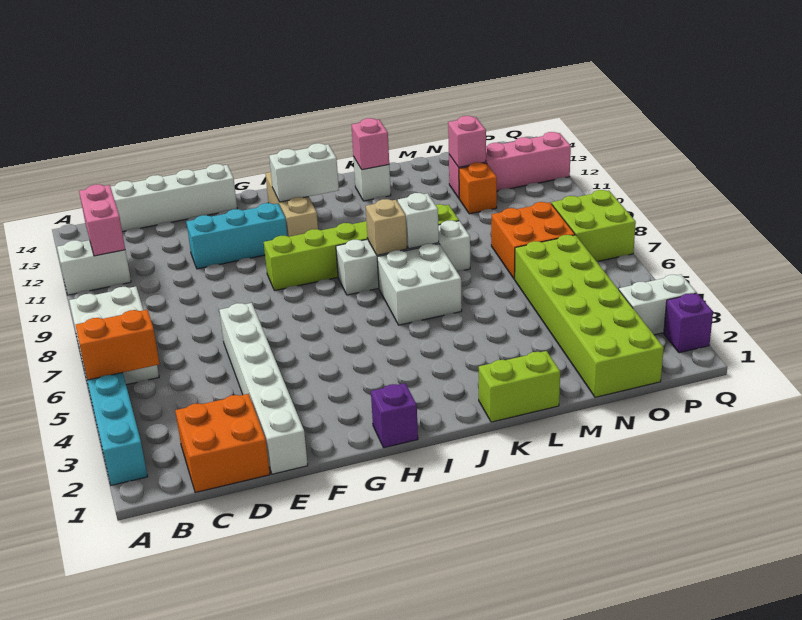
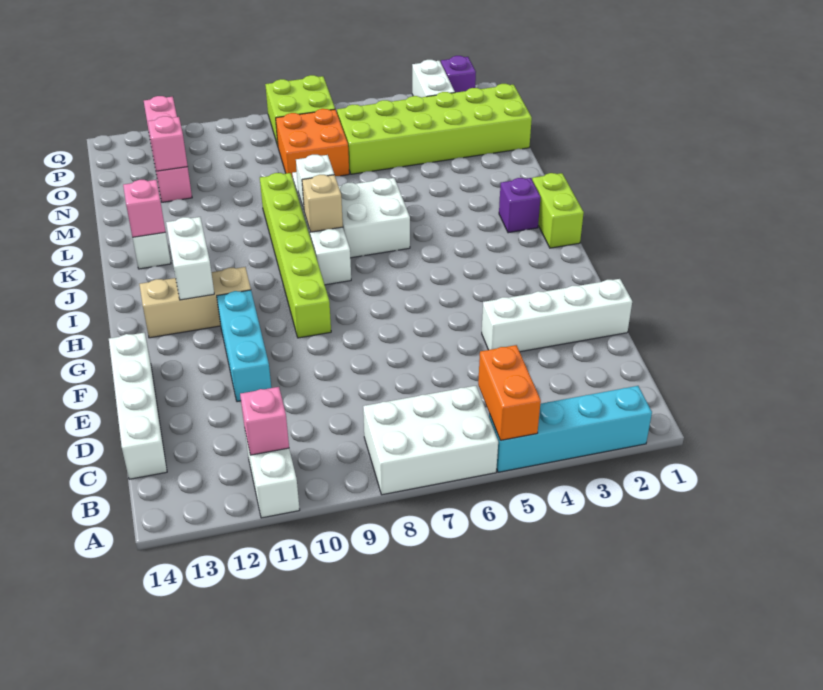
pink brick B11:B12 level 2 -> pink brick B11 level 2
orange brick C1:D2 level 1 -> none
white brick E1:E6 level 1 -> white brick E1:E4 level 1
purple brick H1 level 1 -> purple brick J2 level 1
lime brick K1:L1 level 1 -> lime brick I1:J1 level 1
orange brick N11 level 1 -> none

